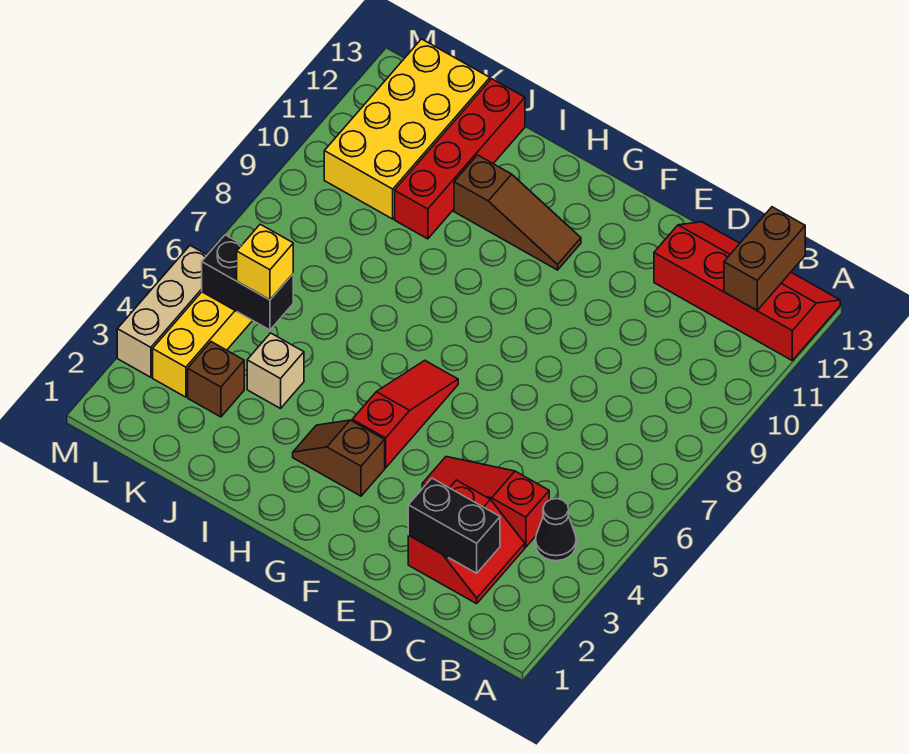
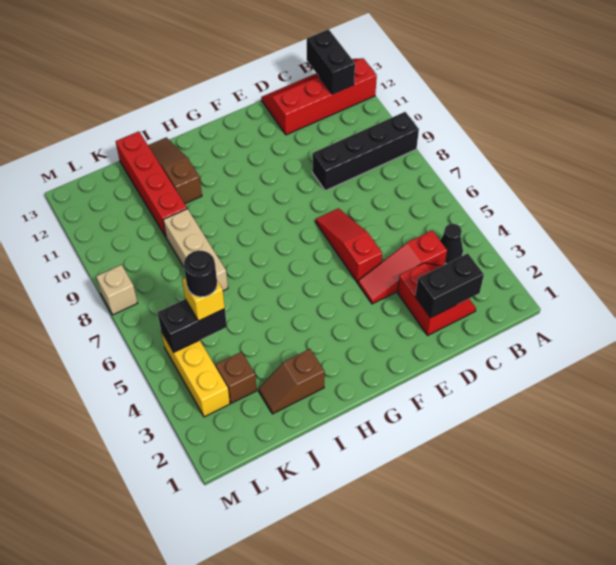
none -> black brick A9:D9 level 1
brown brick B12:B13 level 2 -> black brick B12:B13 level 2
brown slope G3:H3 level 1 top G -> brown slope I2:J2 level 1 top I
red slope G4:G6 level 1 top 4 -> red slope E5:E7 level 1 top 5
brown slope G11:I11 level 1 top I -> brown slope I11:I13 level 1 top 11
tan brick J4 level 1 -> tan brick M8 level 1
none -> black round brick K5 level 4
yellow brick K10:L13 level 1 -> none
tan brick M3:M5 level 1 -> tan brick J7:J9 level 1

